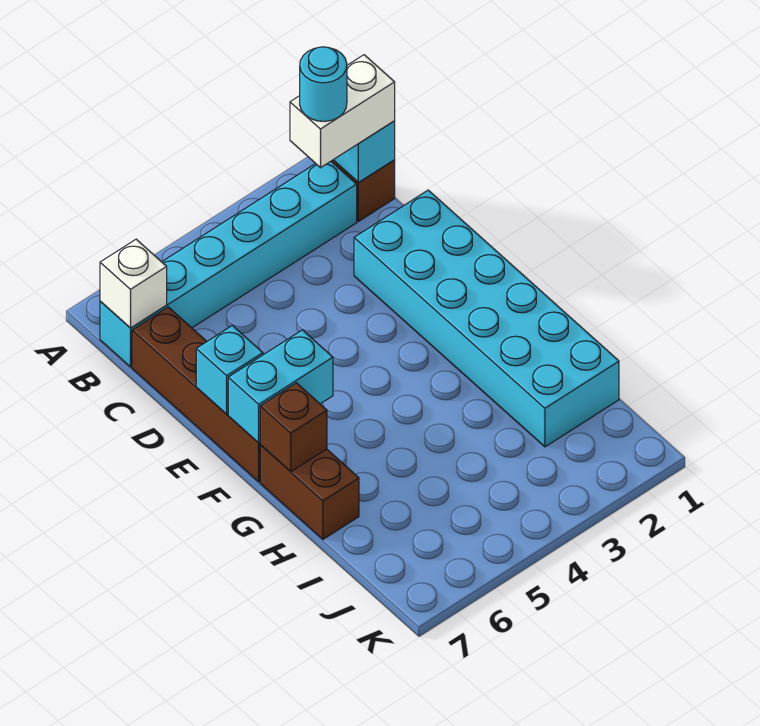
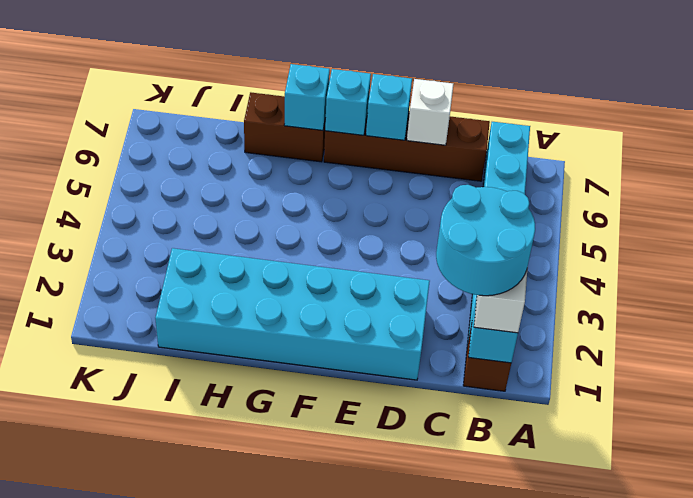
cyan round brick B2 level 4 -> cyan round brick B1:C2 level 4
white brick B7 level 2 -> white brick D7 level 2
cyan brick F6:F7 level 2 -> cyan brick F7 level 2
brown brick G7 level 2 -> cyan brick G7 level 2

